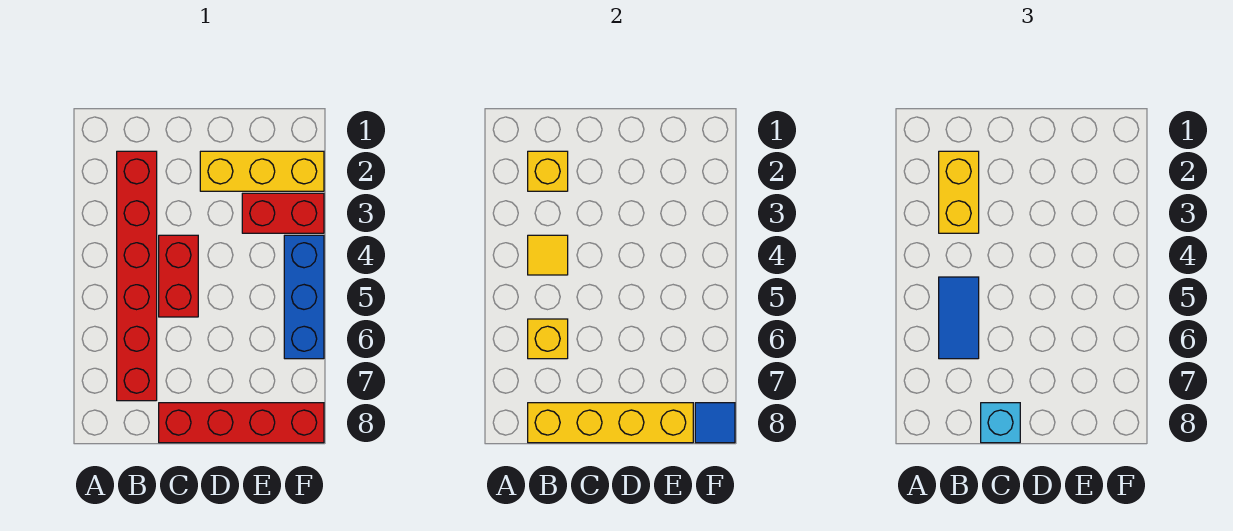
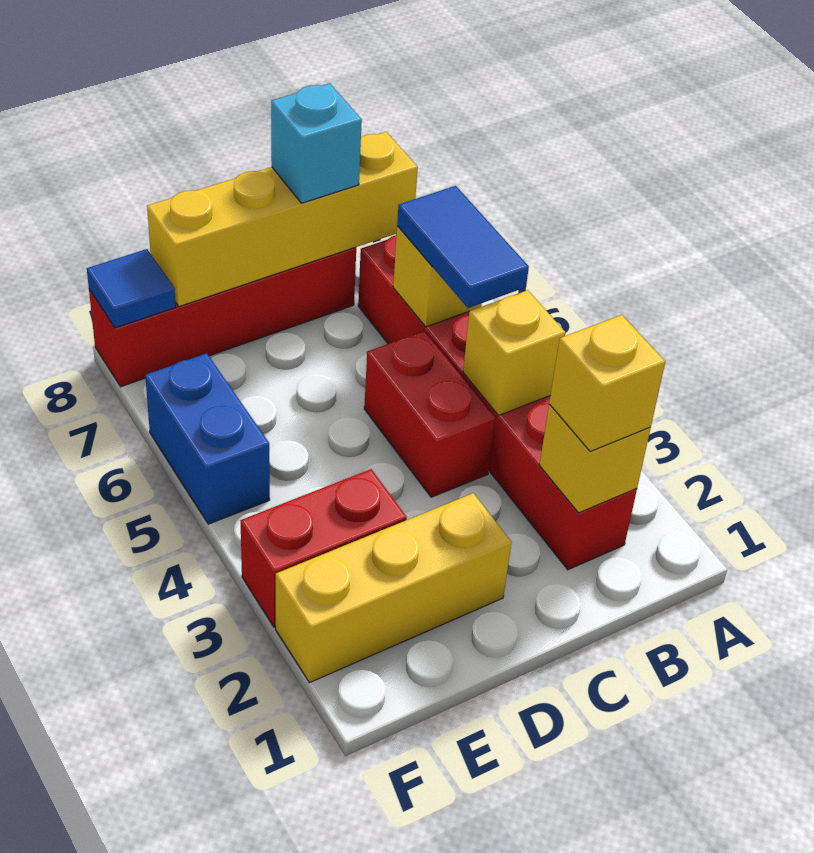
yellow brick B2:B3 level 3 -> yellow brick B2 level 3
yellow tile B4 level 2 -> yellow brick B4 level 2
blue brick F4:F6 level 1 -> blue brick F5:F6 level 1

